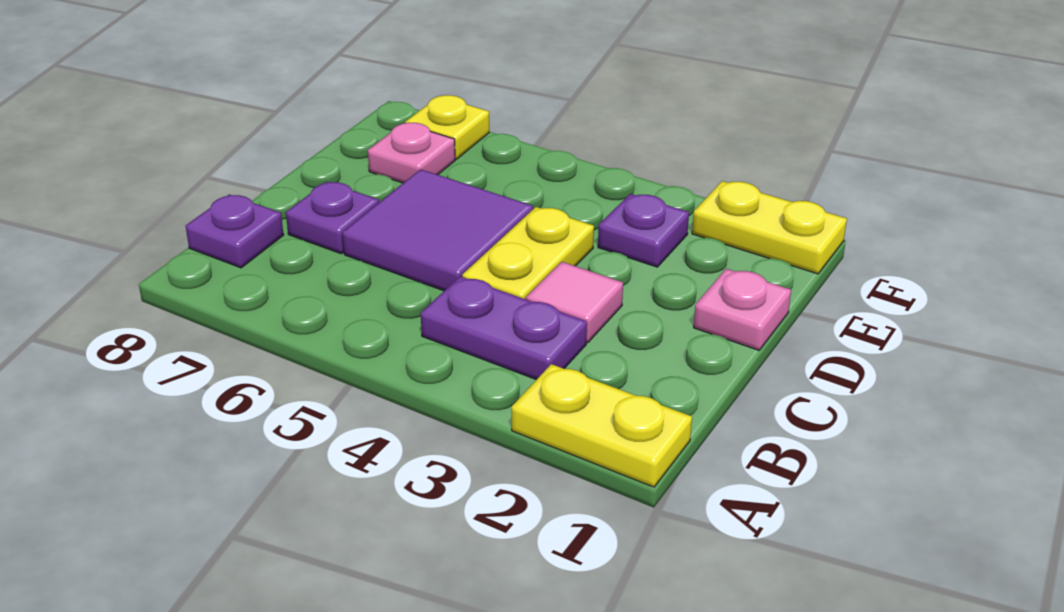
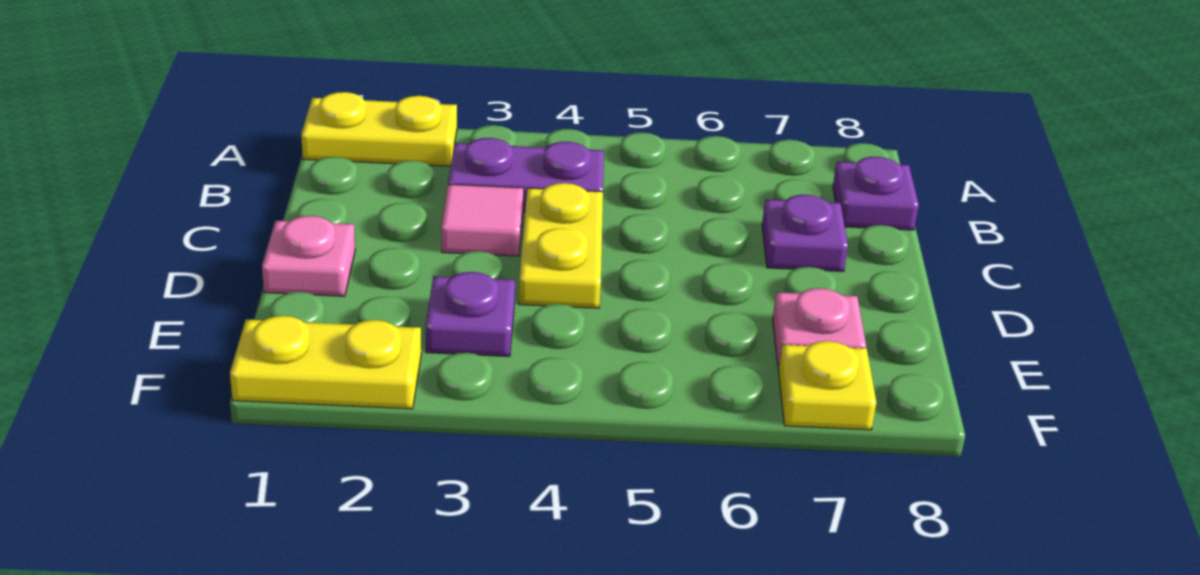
purple tile C5:D6 level 1 -> none

